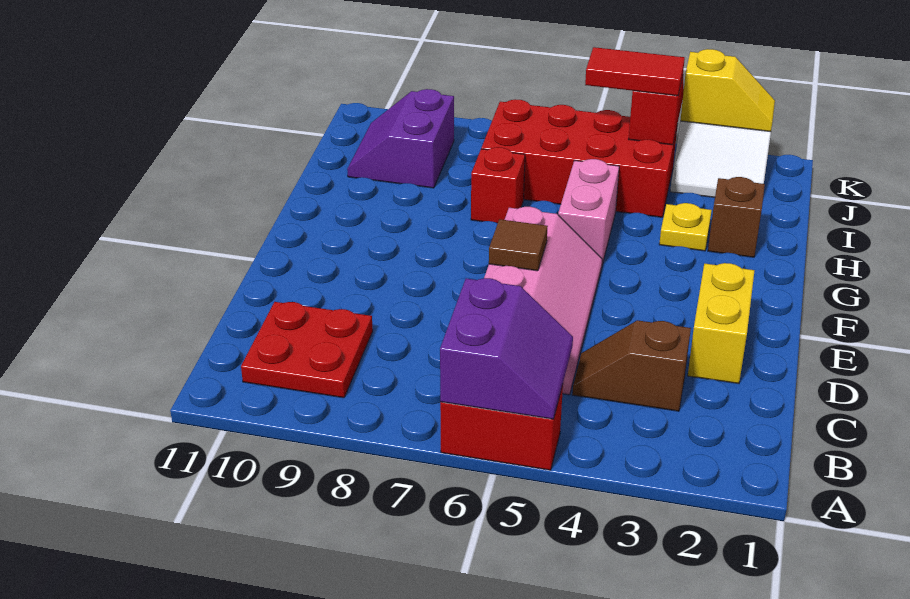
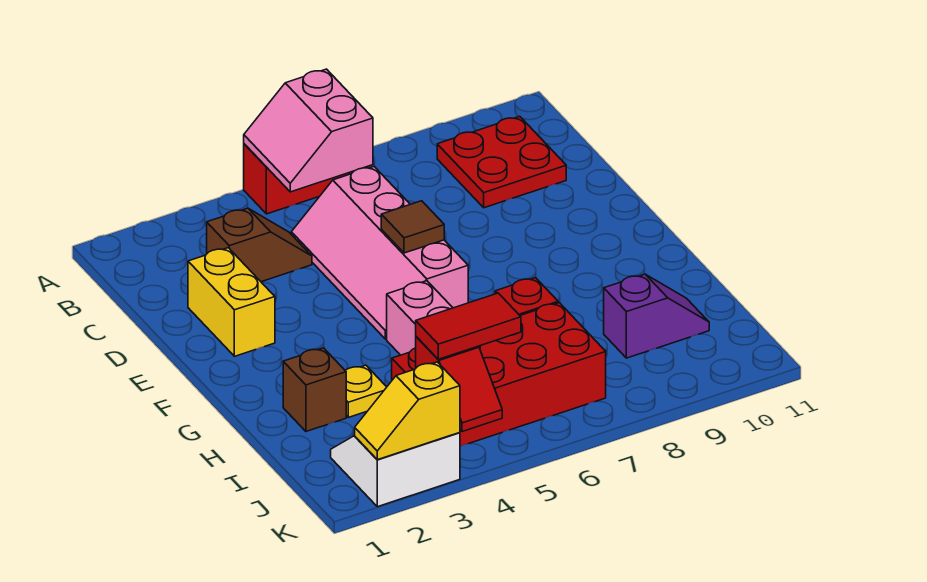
purple slope A5:B6 level 2 top 6 -> pink slope A5:B6 level 2 top 6
purple slope I9:J10 level 1 top 9 -> purple slope I9:I10 level 1 top 9

